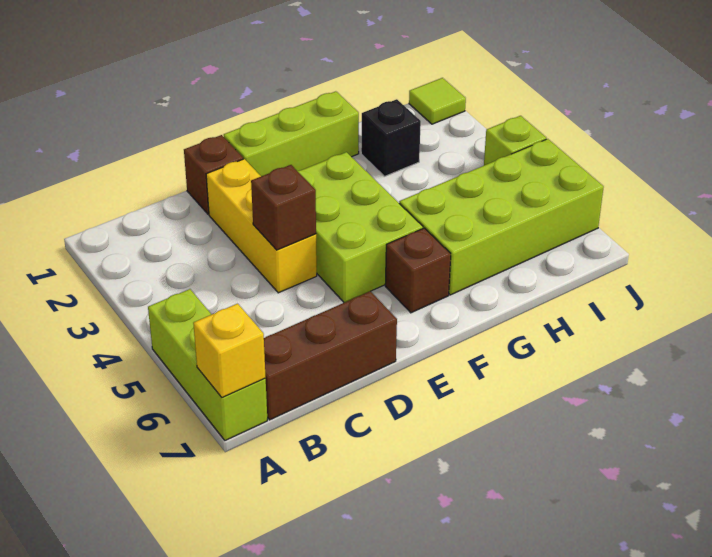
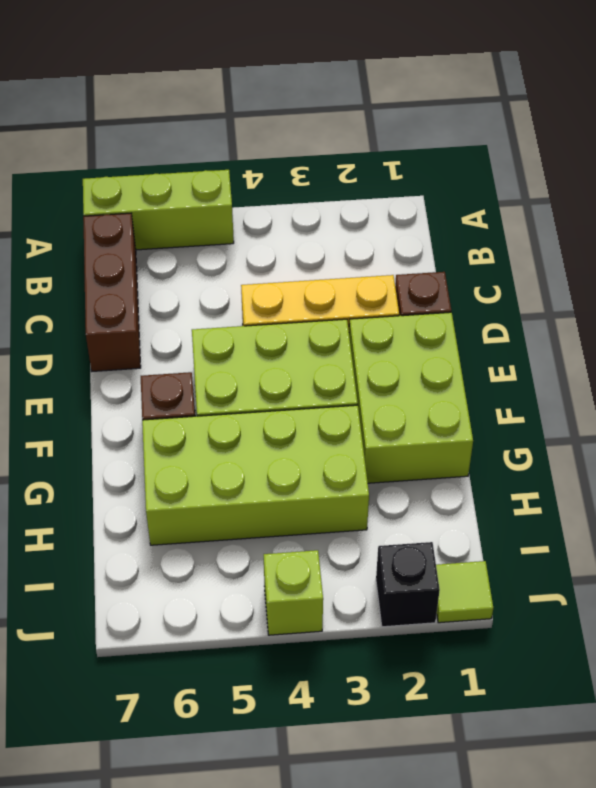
yellow brick A7 level 2 -> none
brown brick D4 level 2 -> none
lime brick E1:G1 level 1 -> lime brick E1:G2 level 1
lime brick G5:J6 level 1 -> lime brick G3:H6 level 1
black brick H2 level 1 -> black brick J2 level 1

